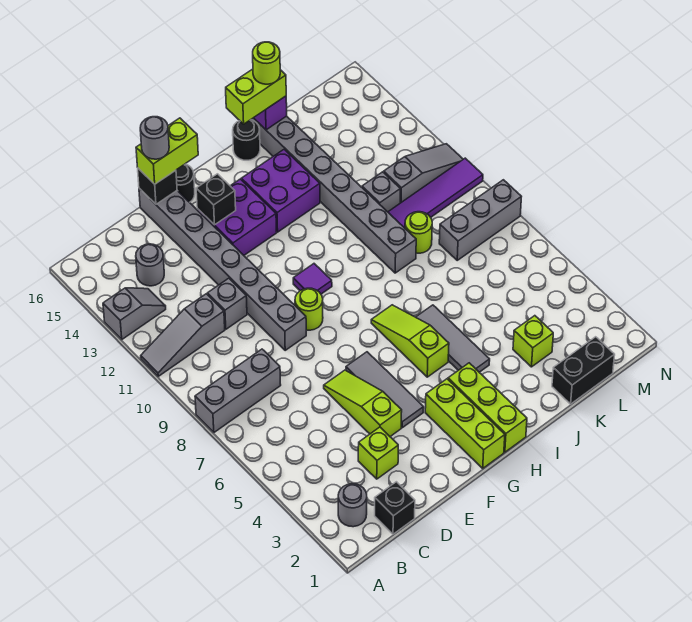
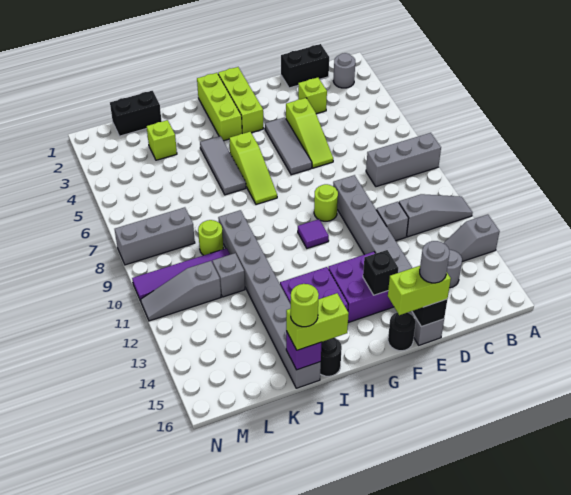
black brick C1 level 1 -> black brick C1:D1 level 1

